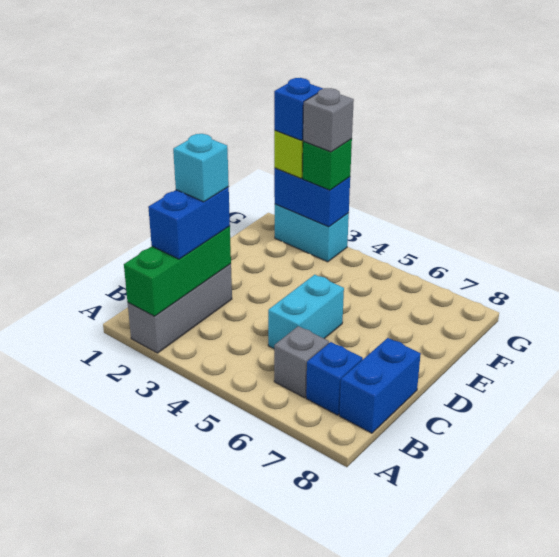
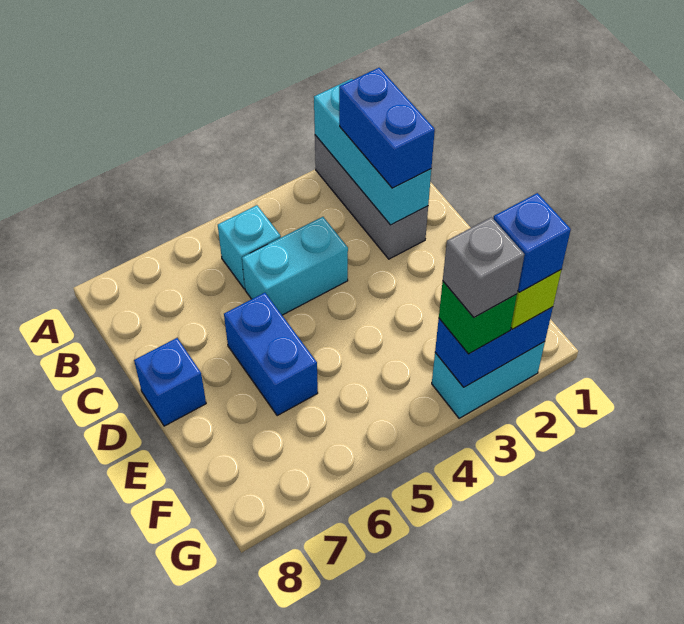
green brick A2:C2 level 2 -> cyan brick A2:C2 level 2
grey brick B6 level 1 -> none
blue brick B7 level 1 -> blue brick D8 level 1
blue brick B8:C8 level 1 -> blue brick D6:E6 level 1
cyan brick C2 level 4 -> cyan brick B5 level 1
cyan brick C5:D5 level 1 -> cyan brick C4:C5 level 1

